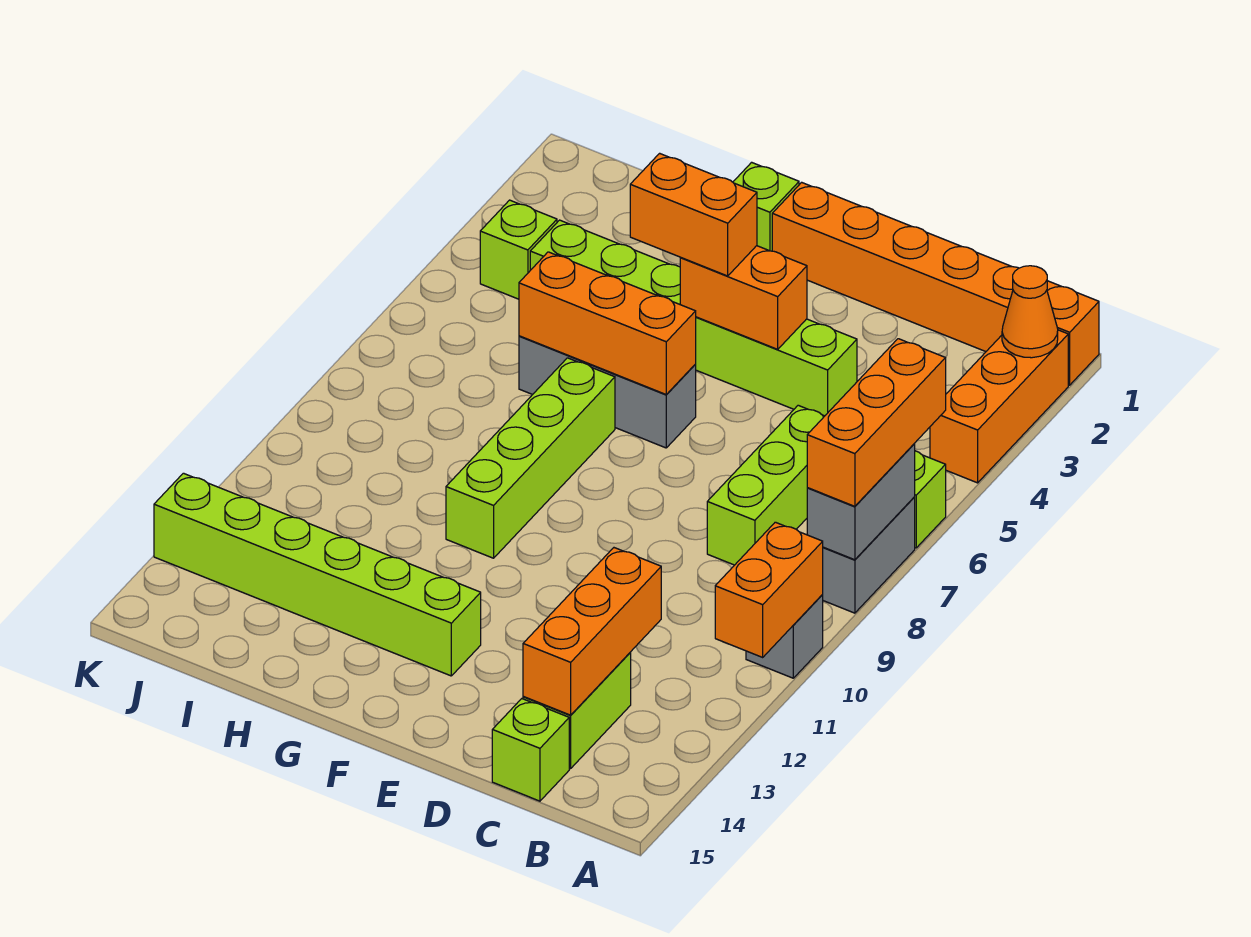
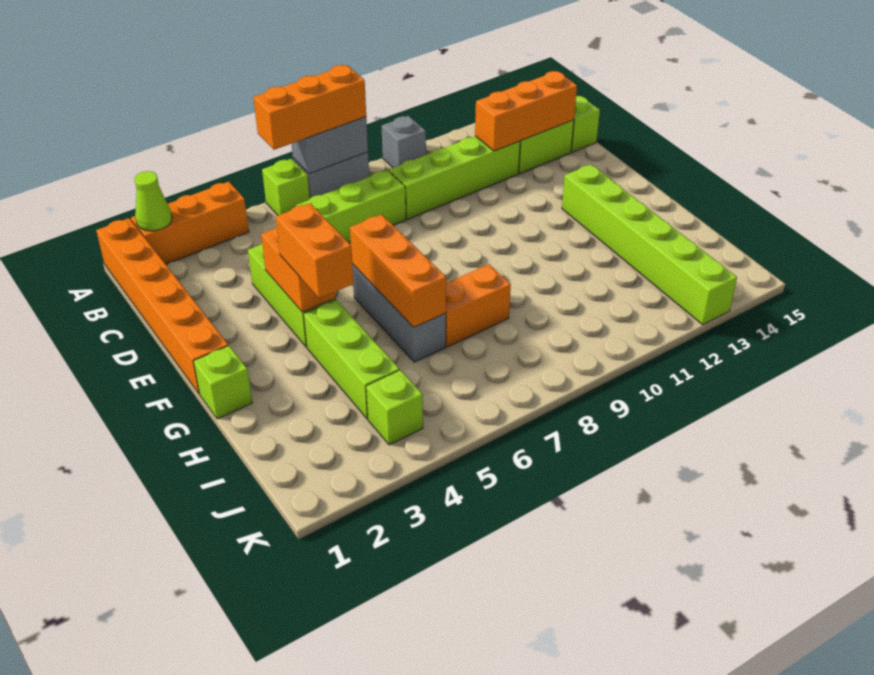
orange cone A2 level 2 -> lime cone A2 level 2
orange brick A10:A11 level 2 -> orange brick H7:H8 level 1
lime brick G7:G10 level 1 -> lime brick C9:C12 level 1

